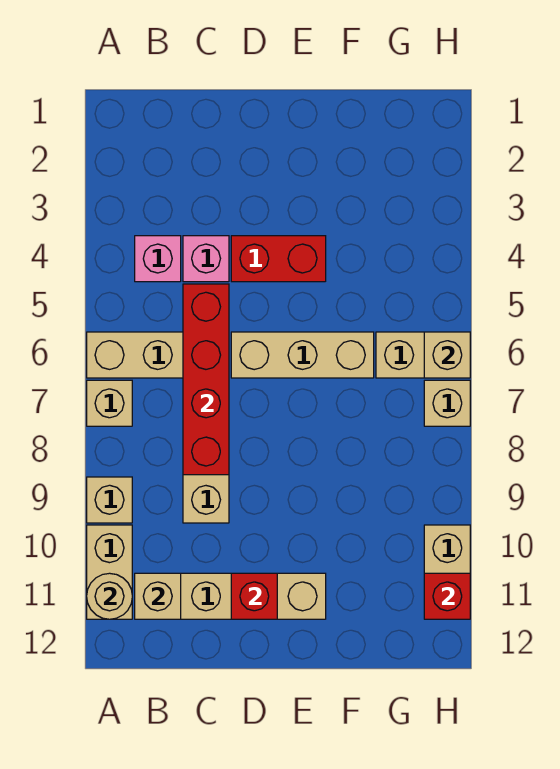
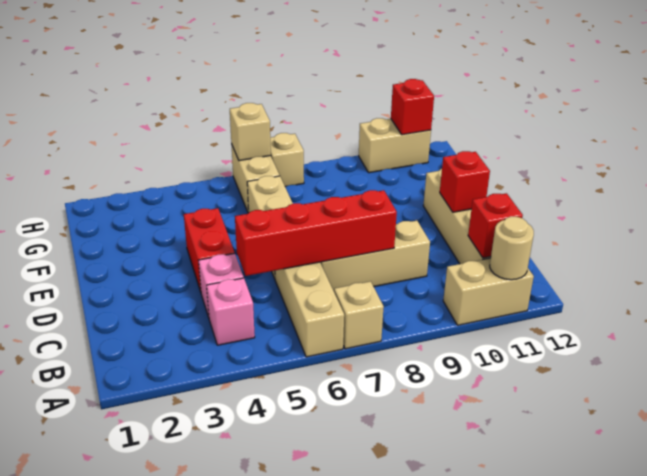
tan brick A9 level 1 -> none
tan brick B11 level 2 -> red brick B11 level 2

